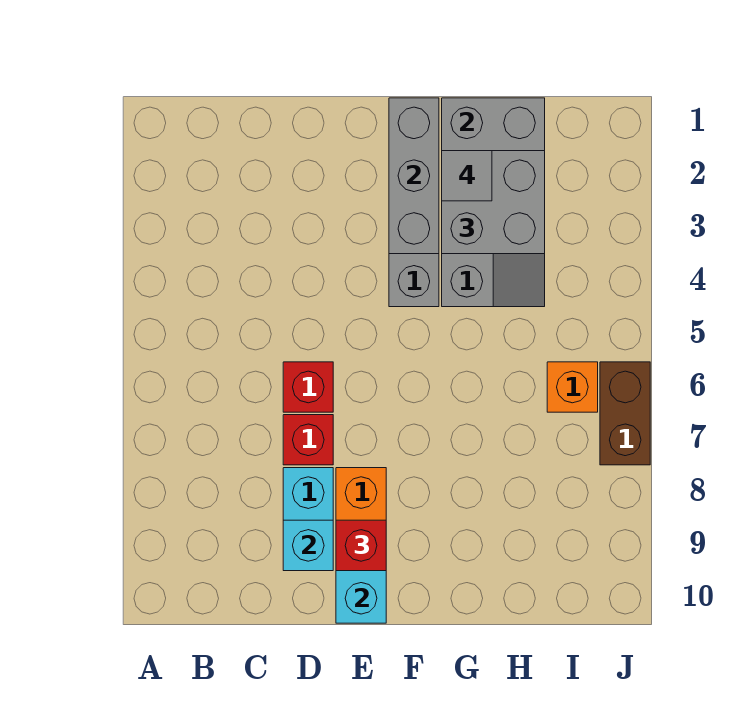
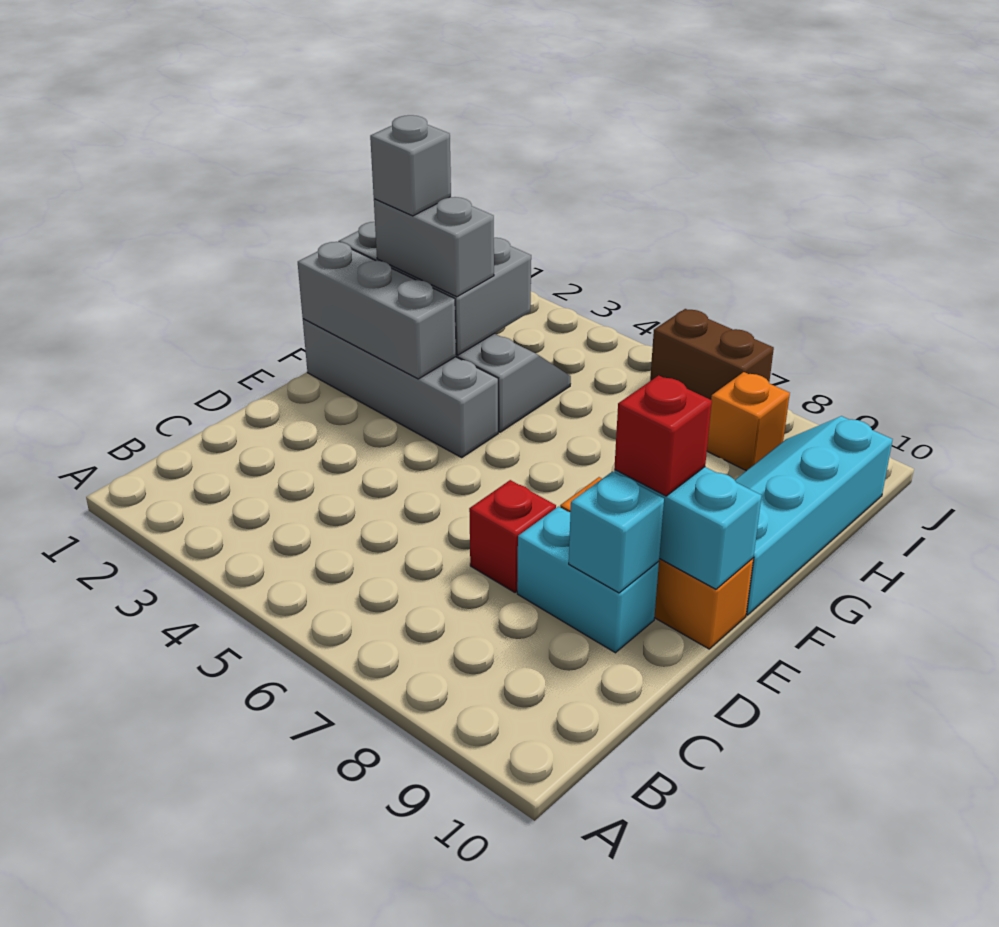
red brick D6 level 1 -> none
none -> cyan slope F9:I10 level 1 top 10
grey brick G2:H3 level 3 -> grey brick G2:G3 level 3
grey tile G2 level 4 -> grey brick G2 level 4
orange brick I6 level 1 -> orange brick I8 level 1

